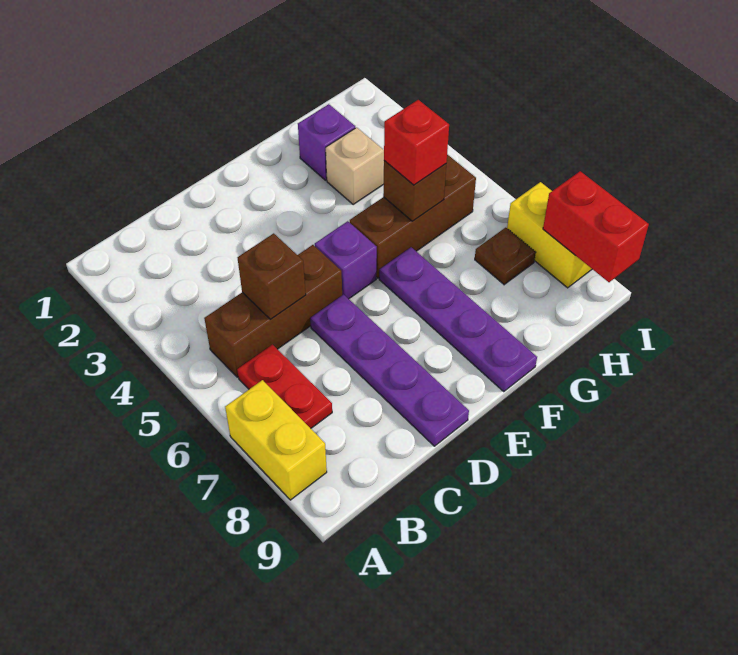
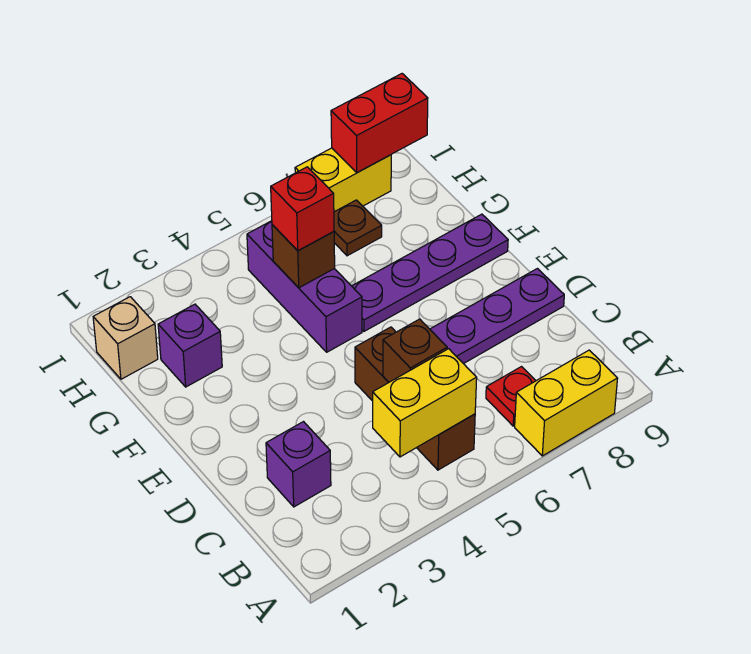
none -> yellow brick B4:B5 level 2
red plate B6:B7 level 1 -> red plate B7 level 1
purple brick E5 level 1 -> purple brick C2 level 1
brown brick F5:H5 level 1 -> purple brick F5:H5 level 1
tan brick G3 level 1 -> tan brick H1 level 1

